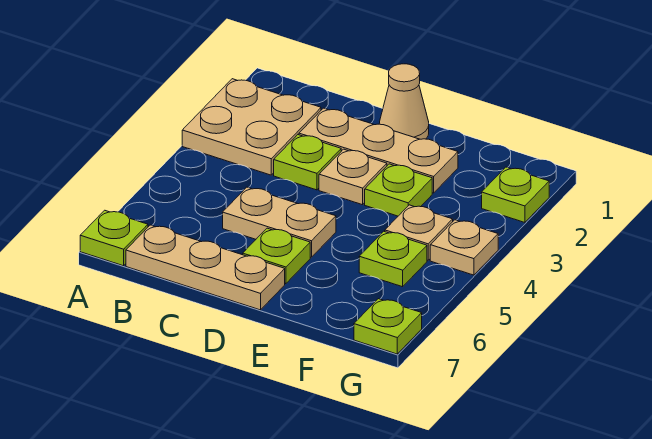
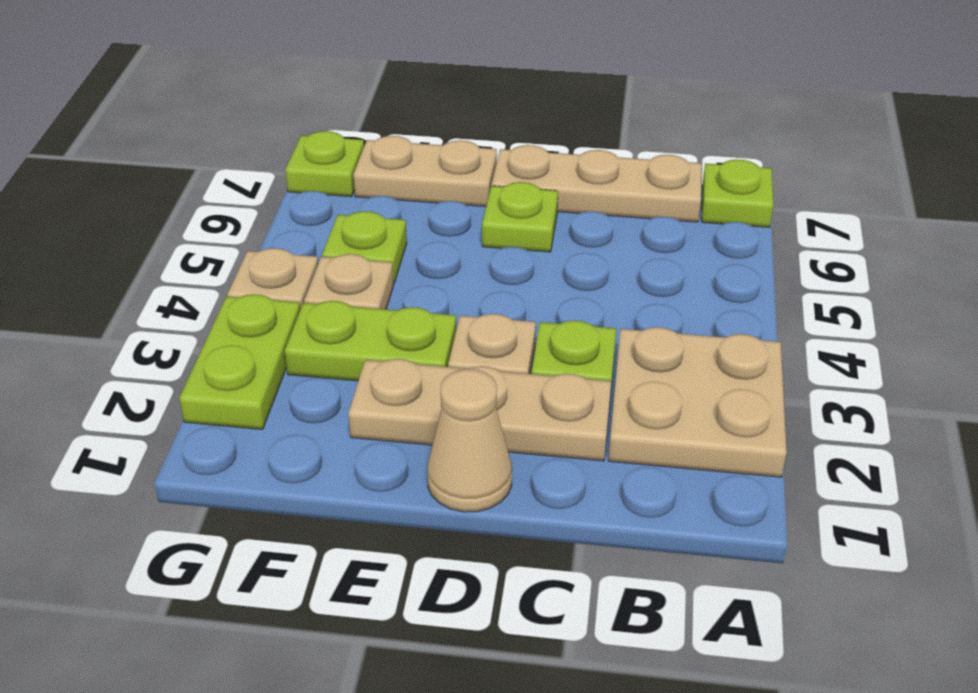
tan plate C5:D5 level 1 -> tan plate E7:F7 level 1
lime plate E3 level 1 -> lime plate E3:F3 level 1
lime plate G2 level 1 -> lime plate G2:G3 level 1

